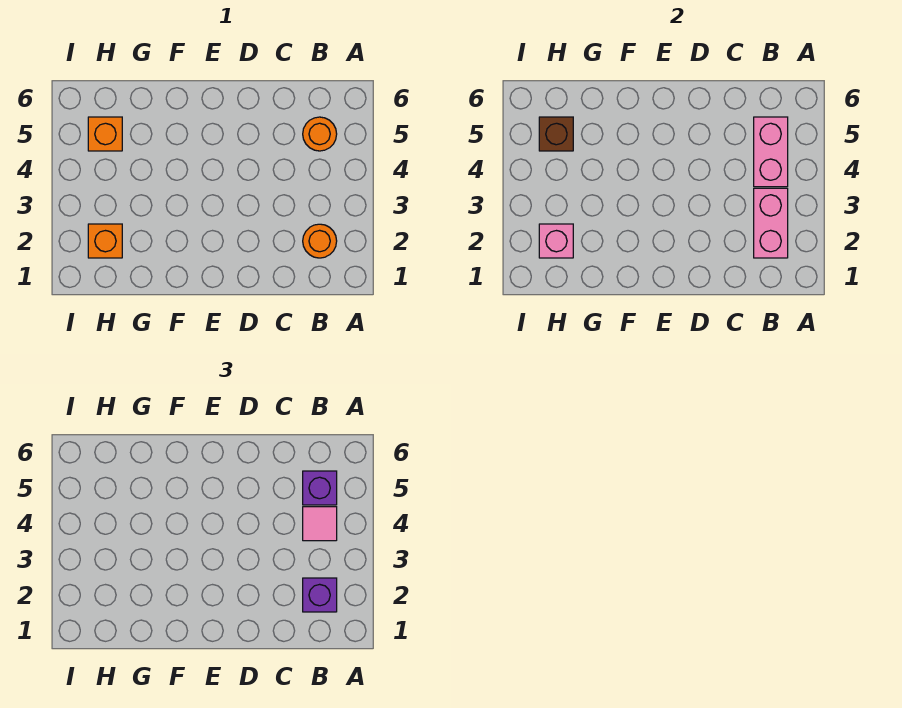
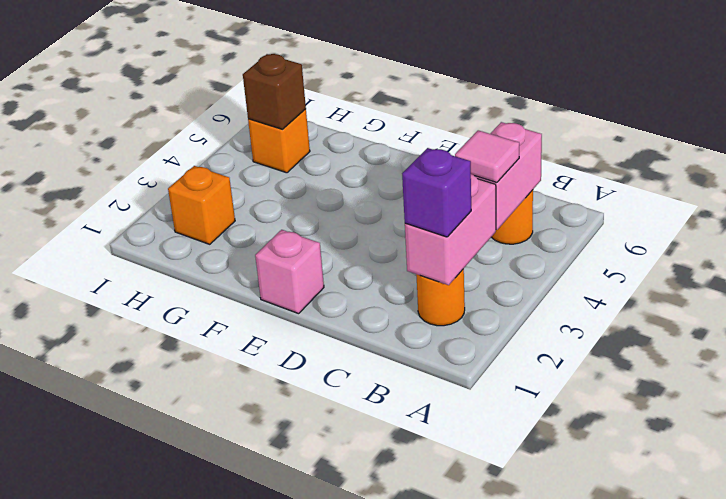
purple brick B5 level 3 -> none
pink brick H2 level 2 -> pink brick E1 level 1

